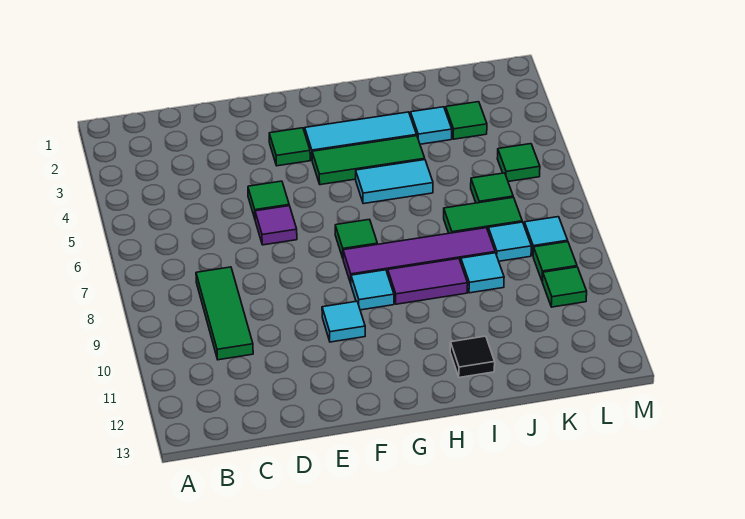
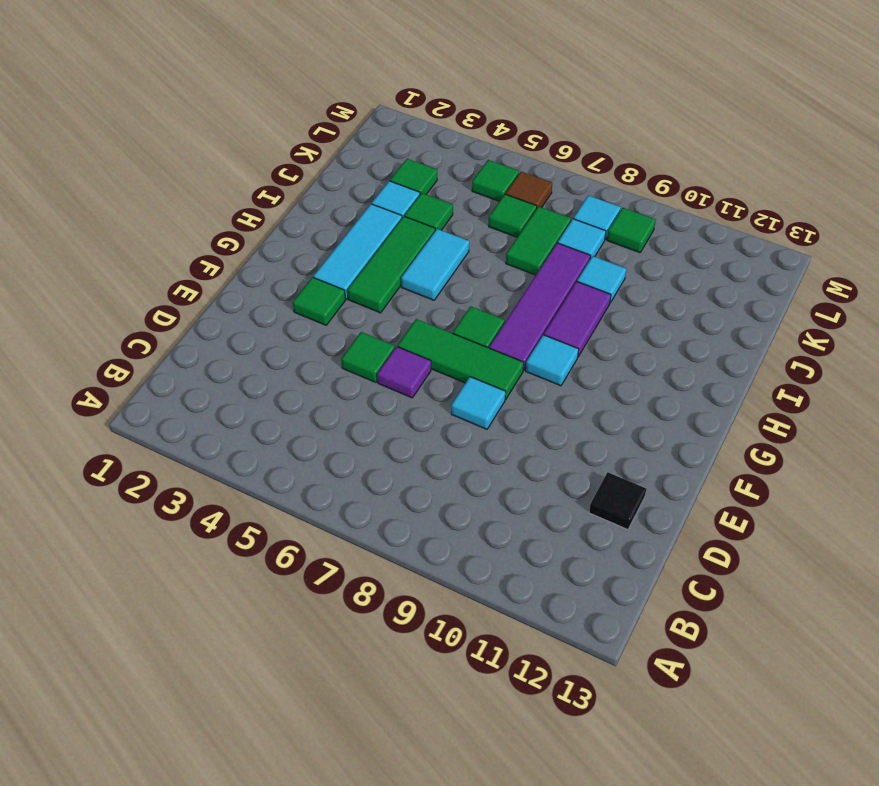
green tile C8:C10 level 1 -> green tile F6:F8 level 1
cyan tile F10 level 1 -> cyan tile E8 level 1
black tile I12 level 1 -> black tile D12 level 1
none -> brown tile L6 level 1
green tile L10 level 1 -> green tile J4 level 1

